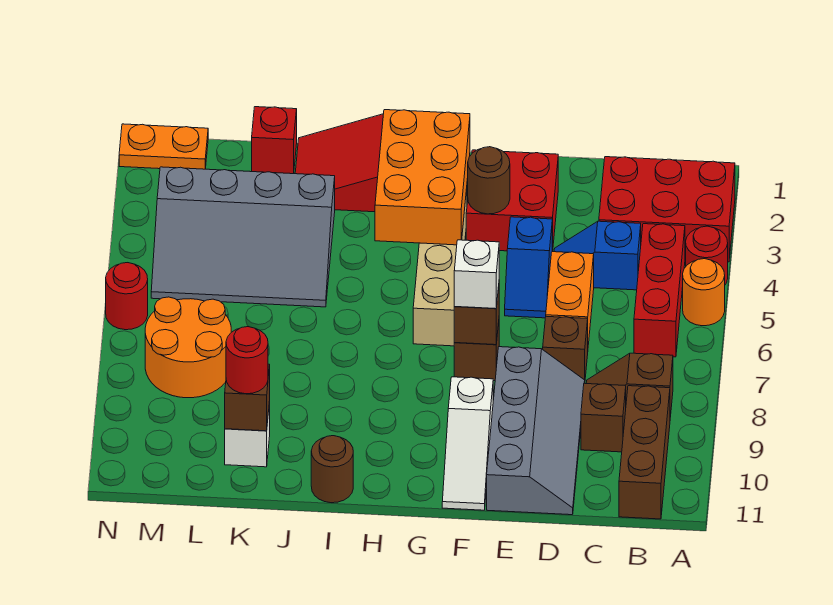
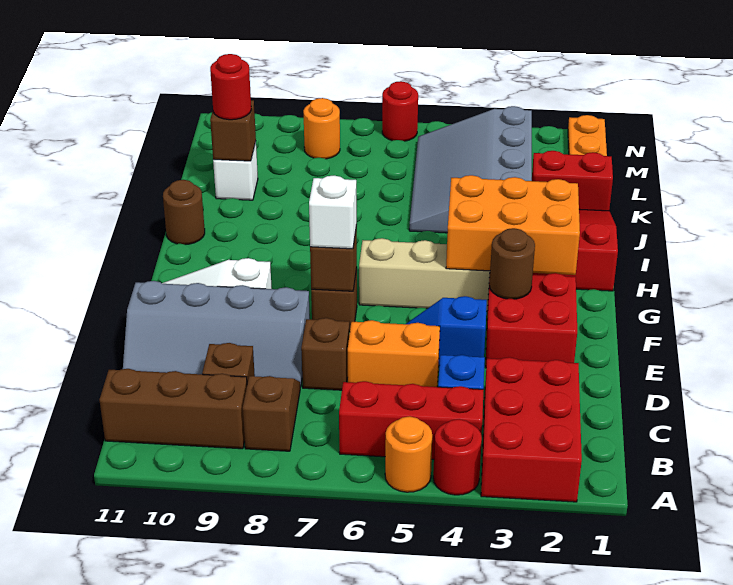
red brick K1 level 1 -> red brick K1:K2 level 1
orange round brick L7:M8 level 1 -> orange round brick M8 level 1

